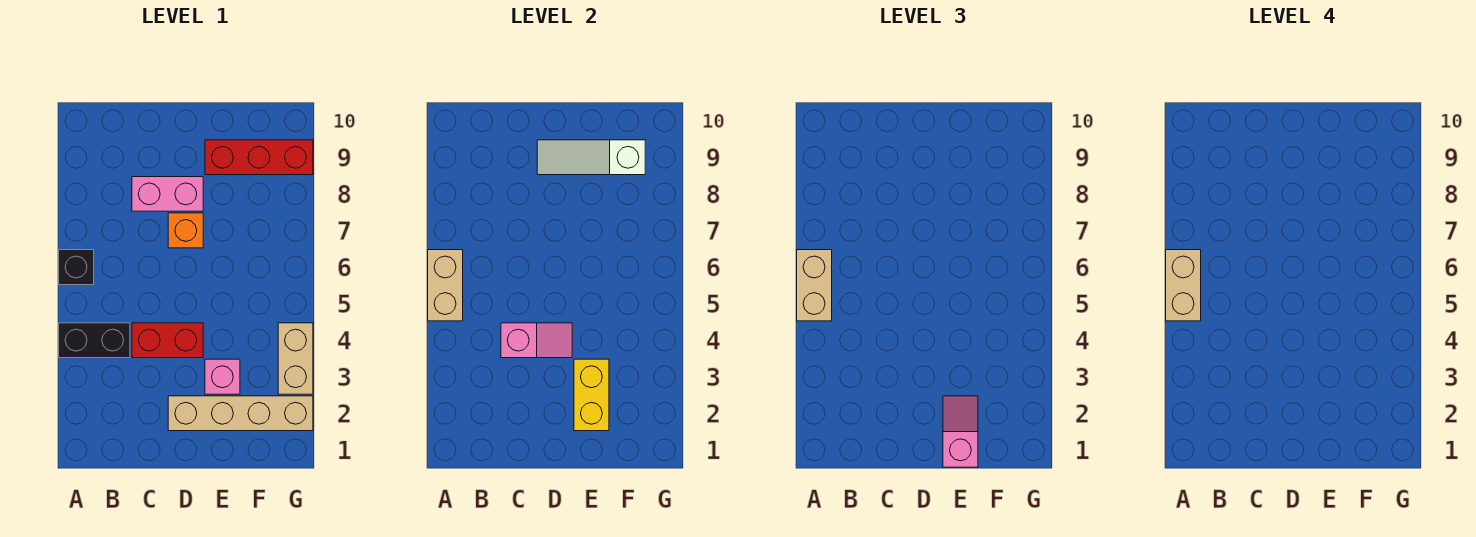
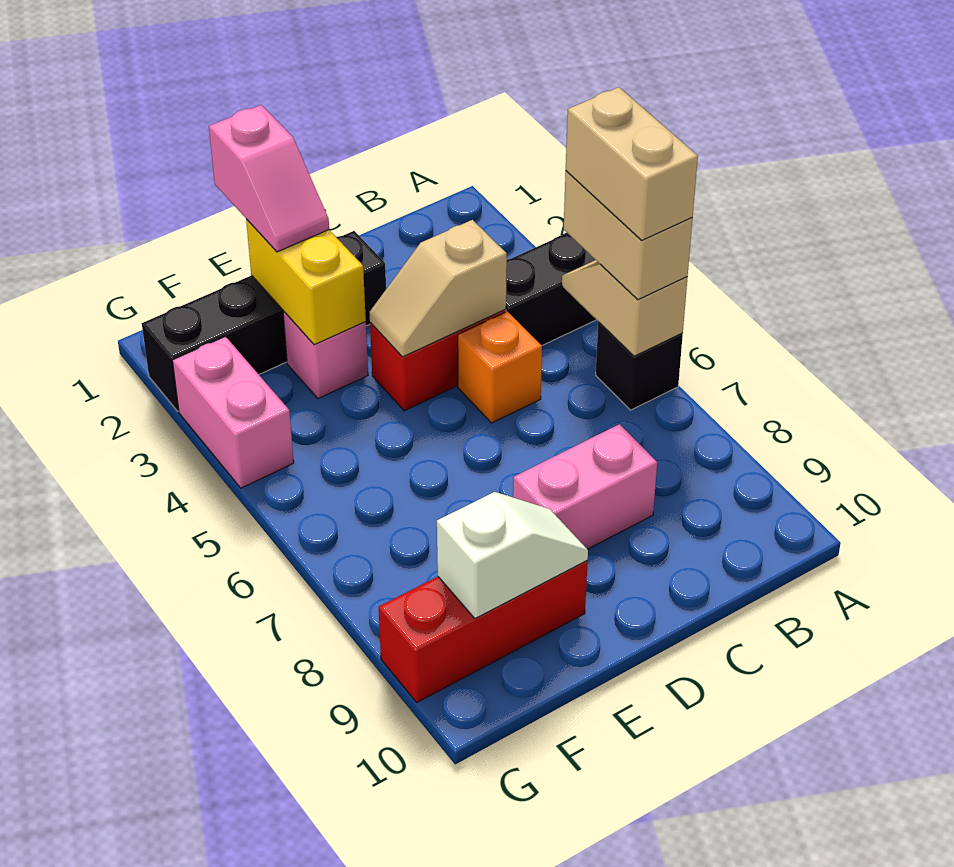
tan brick A5:A6 level 2 -> tan slope A5:A6 level 2 top 6
pink slope C4:D4 level 2 top C -> tan slope C4:D4 level 2 top C
tan brick D2:G2 level 1 -> black brick D2:G2 level 1
orange brick D7 level 1 -> orange brick C5 level 1
white slope D9:F9 level 2 top F -> white slope E9:F9 level 2 top F
tan brick G3:G4 level 1 -> pink brick G3:G4 level 1

